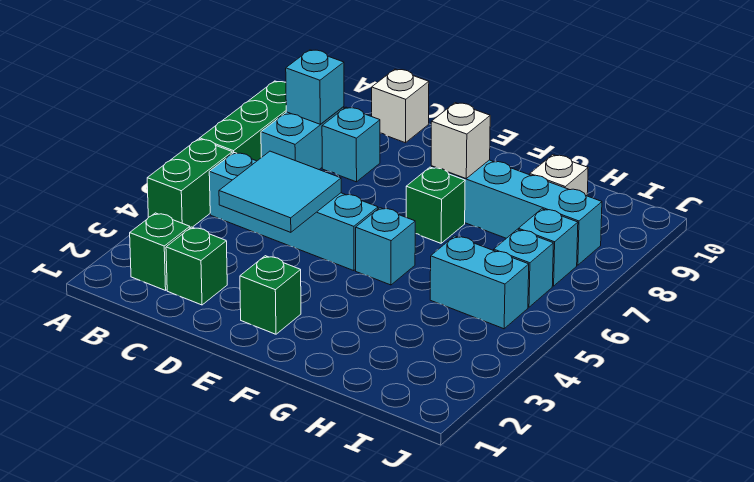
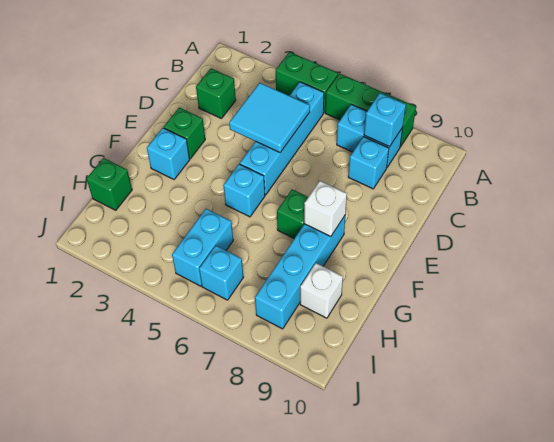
green brick B2 level 1 -> green brick H1 level 1
white brick C10 level 1 -> none
cyan brick I7 level 1 -> cyan brick F2 level 1

